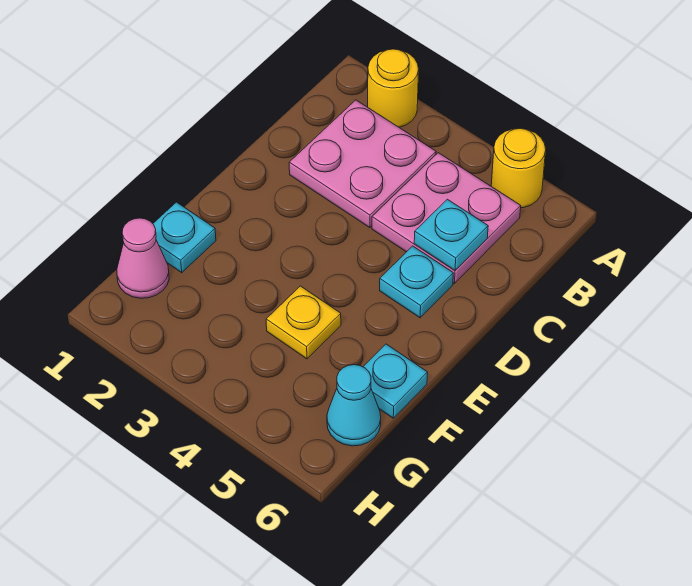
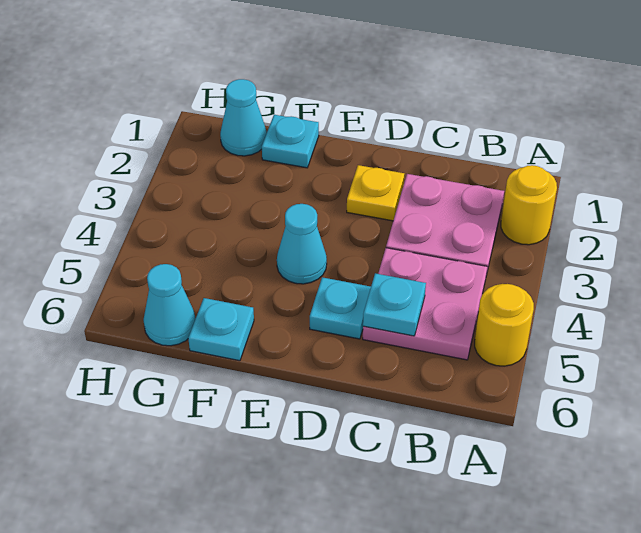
none -> cyan cone E4 level 1
yellow plate F4 level 1 -> yellow plate D2 level 1
pink cone G1 level 1 -> cyan cone G1 level 1

